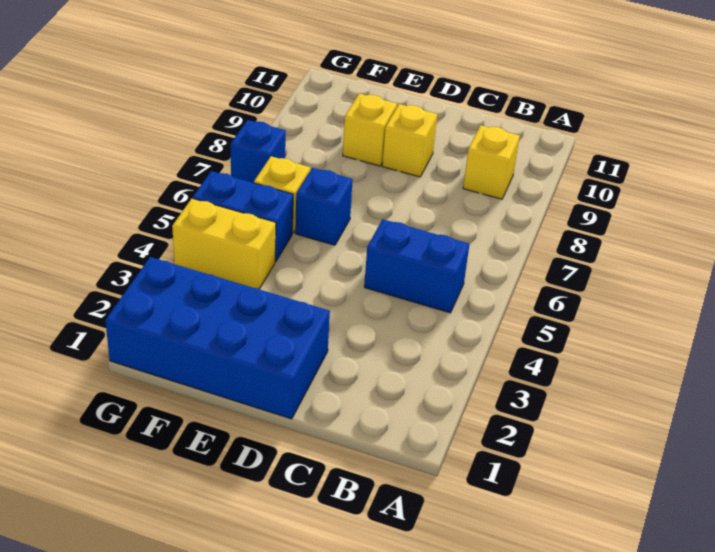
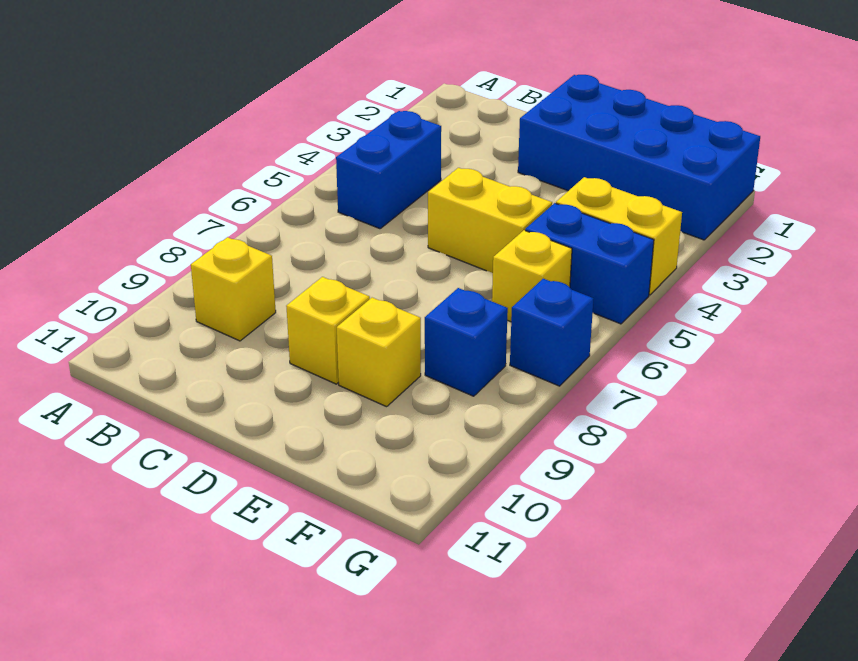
blue brick B5:C5 level 1 -> blue brick B4:B5 level 1
none -> yellow brick D5:E5 level 1
blue brick E6 level 1 -> blue brick F8 level 1

